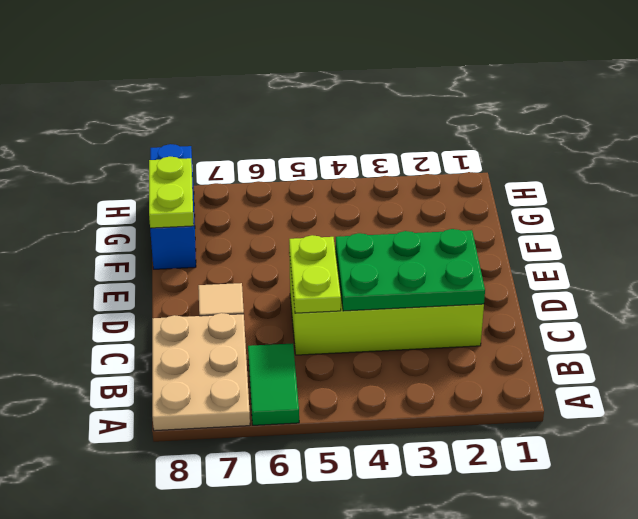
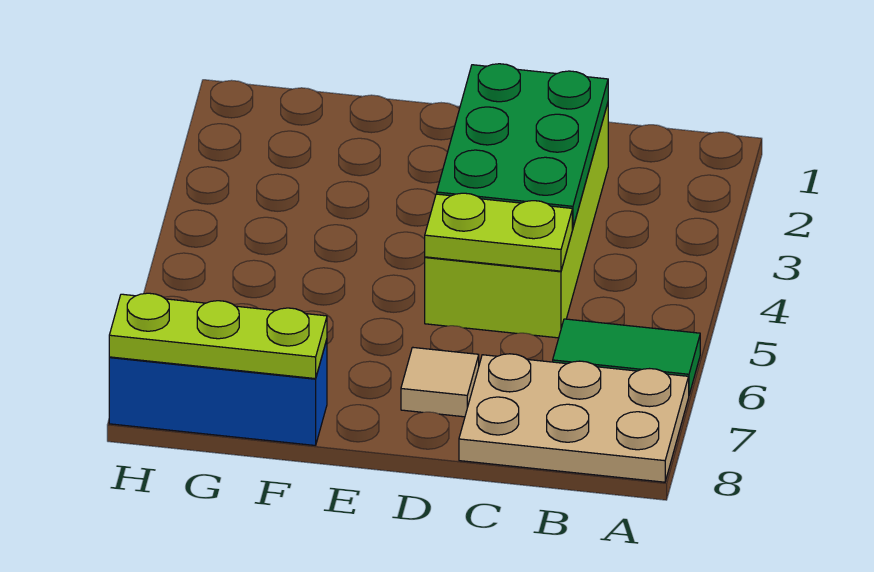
lime plate F8:G8 level 2 -> lime plate F8:H8 level 2

